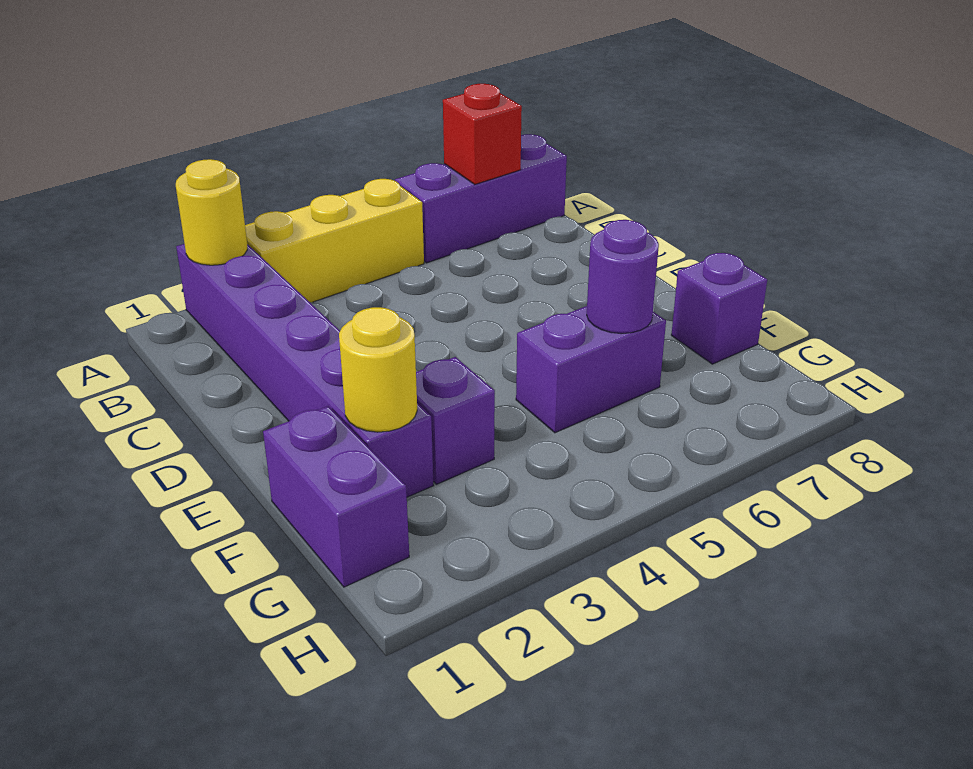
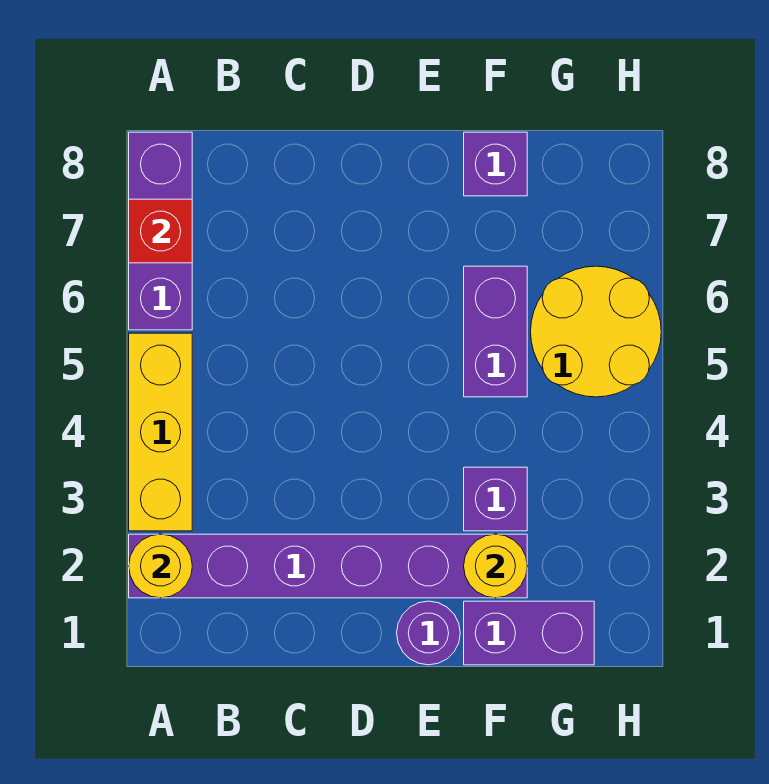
purple round brick F6 level 2 -> purple round brick E1 level 1
none -> yellow round brick G5:H6 level 1

